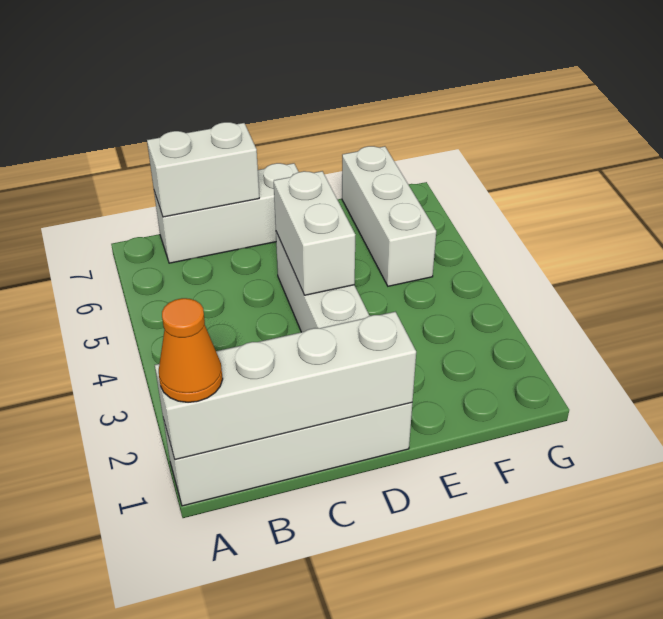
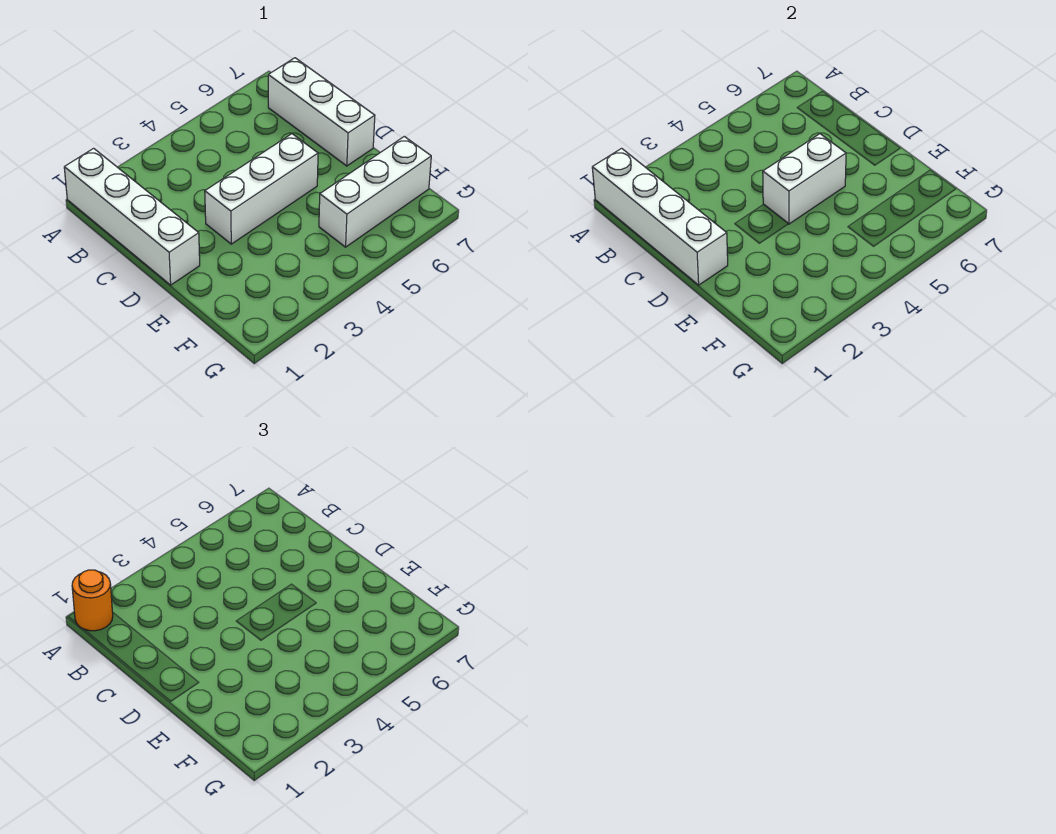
orange cone A1 level 3 -> orange round brick A1 level 3
white brick B7:C7 level 2 -> none

